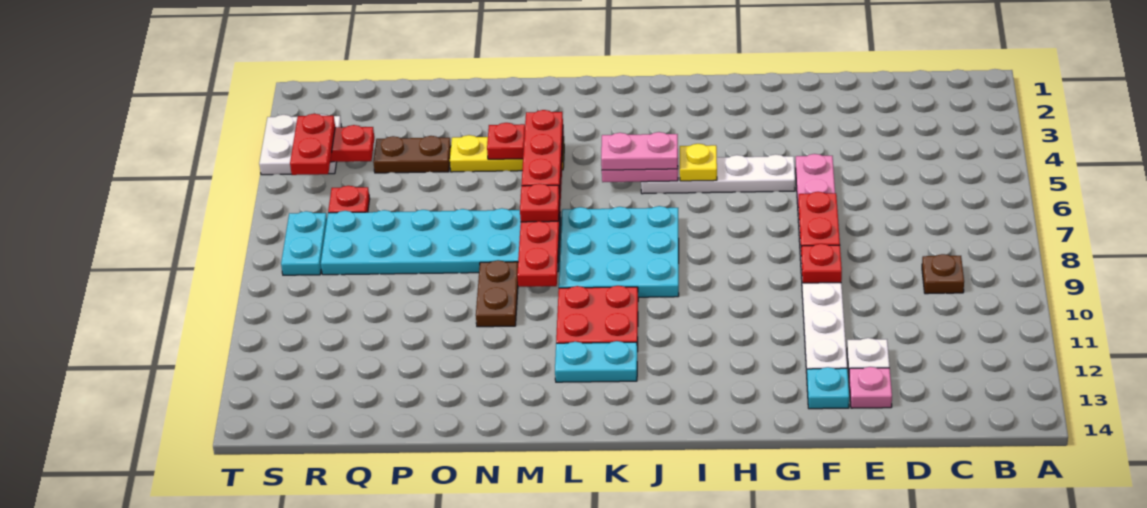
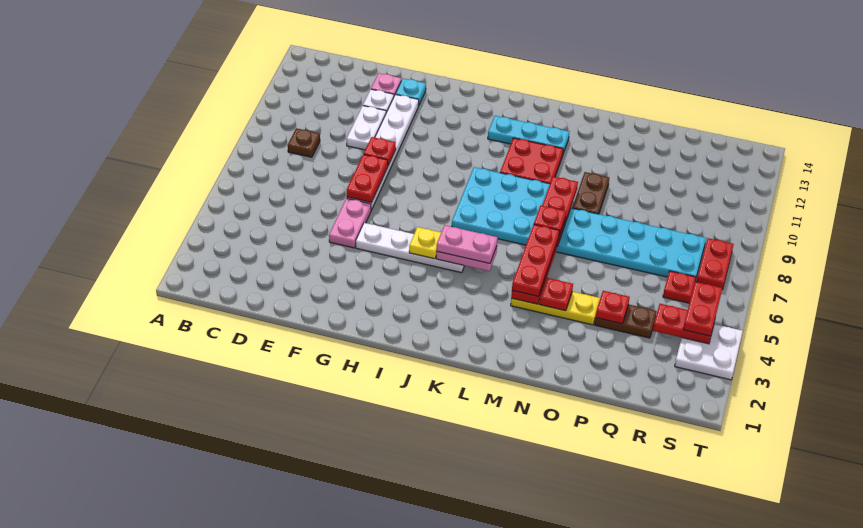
none -> white plate E10:E11 level 1
cyan plate K12:L12 level 1 -> cyan plate J12:L12 level 1
none -> red plate P4 level 2
cyan plate S7:S8 level 1 -> red plate S7:S8 level 1

